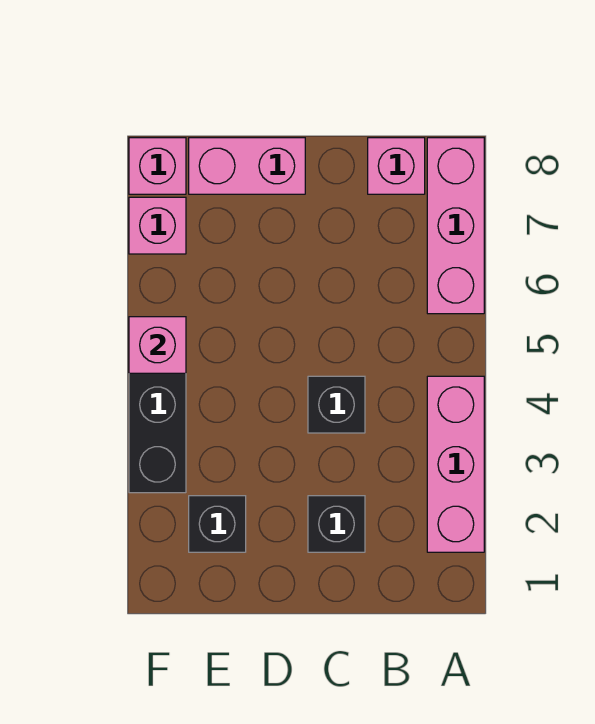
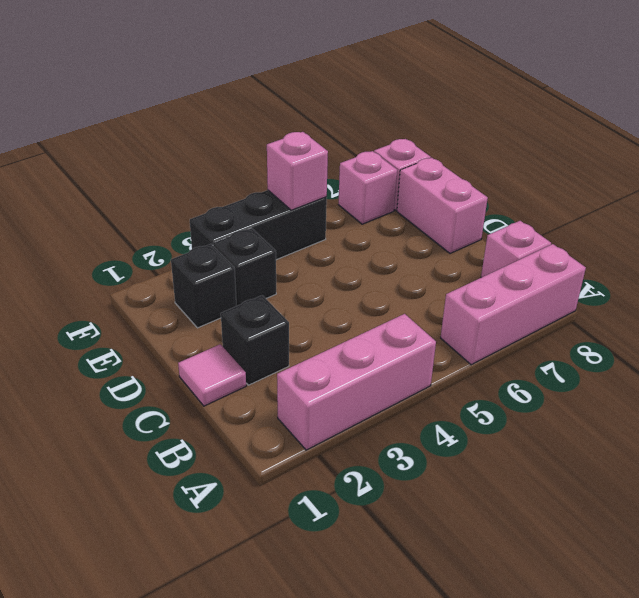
none -> pink tile C1 level 1
black brick C4 level 1 -> black brick E3 level 1

